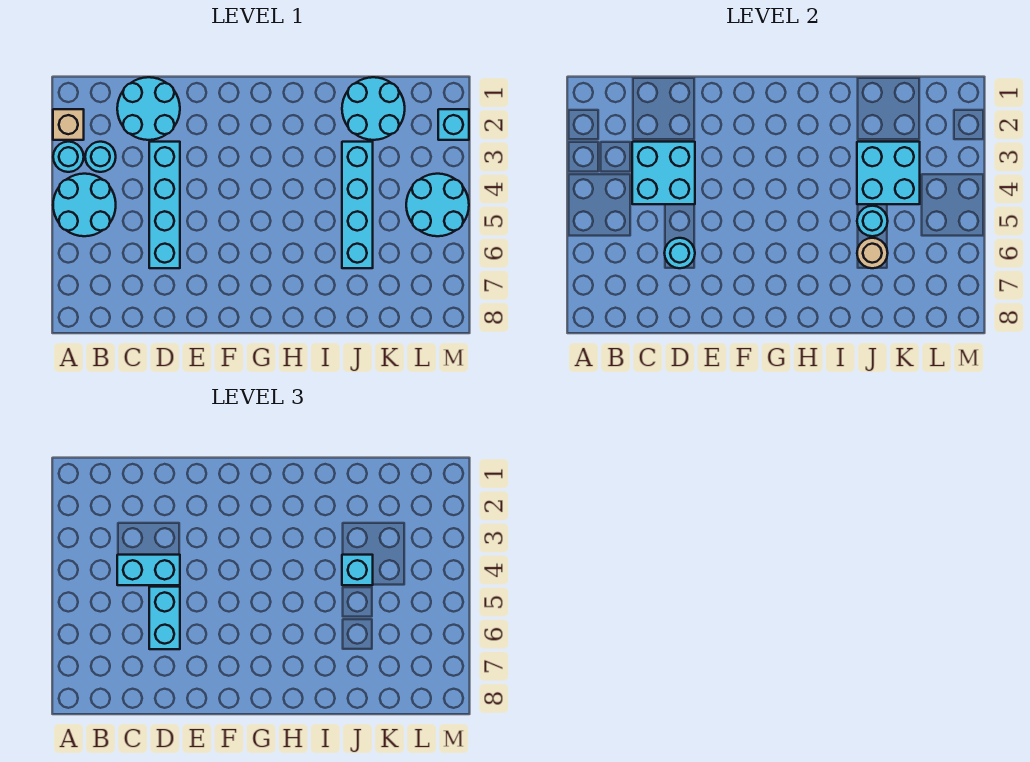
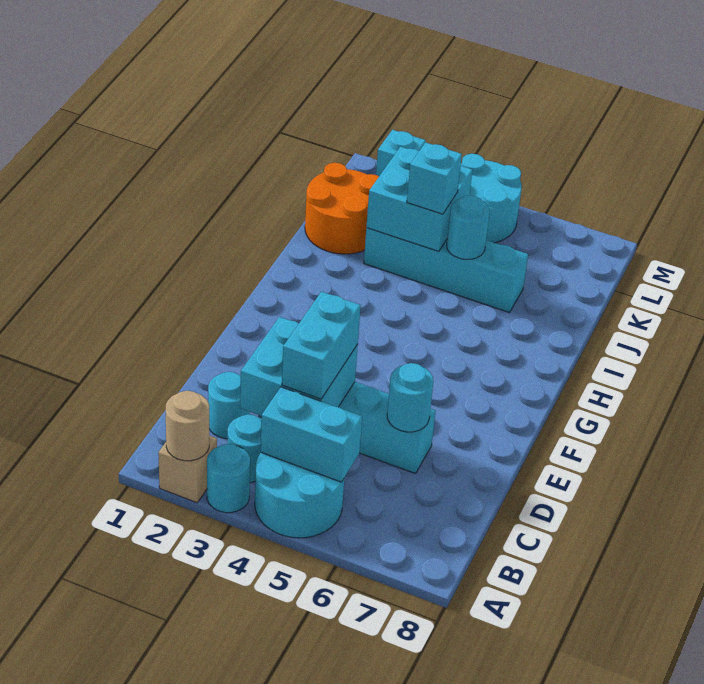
cyan round brick C1:D2 level 1 -> cyan round brick C2 level 1
cyan brick D5:D6 level 3 -> cyan brick B4:B5 level 2
cyan round brick J1:K2 level 1 -> orange round brick J1:K2 level 1
tan round brick J6 level 2 -> tan round brick A2 level 2

